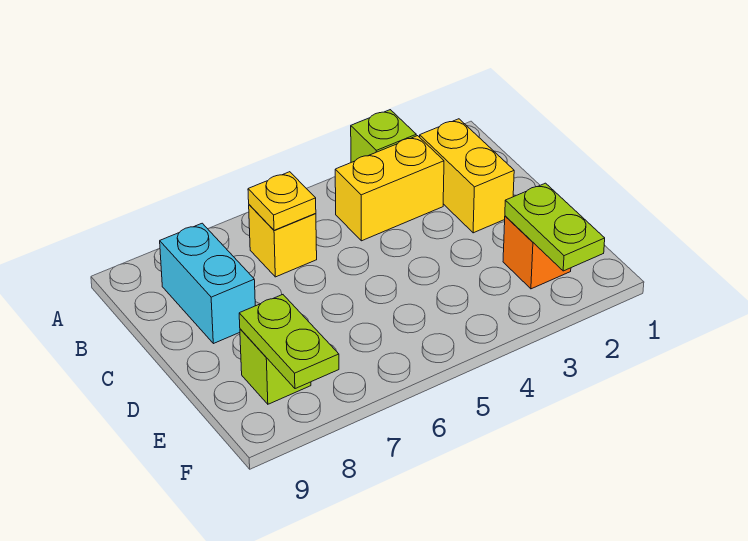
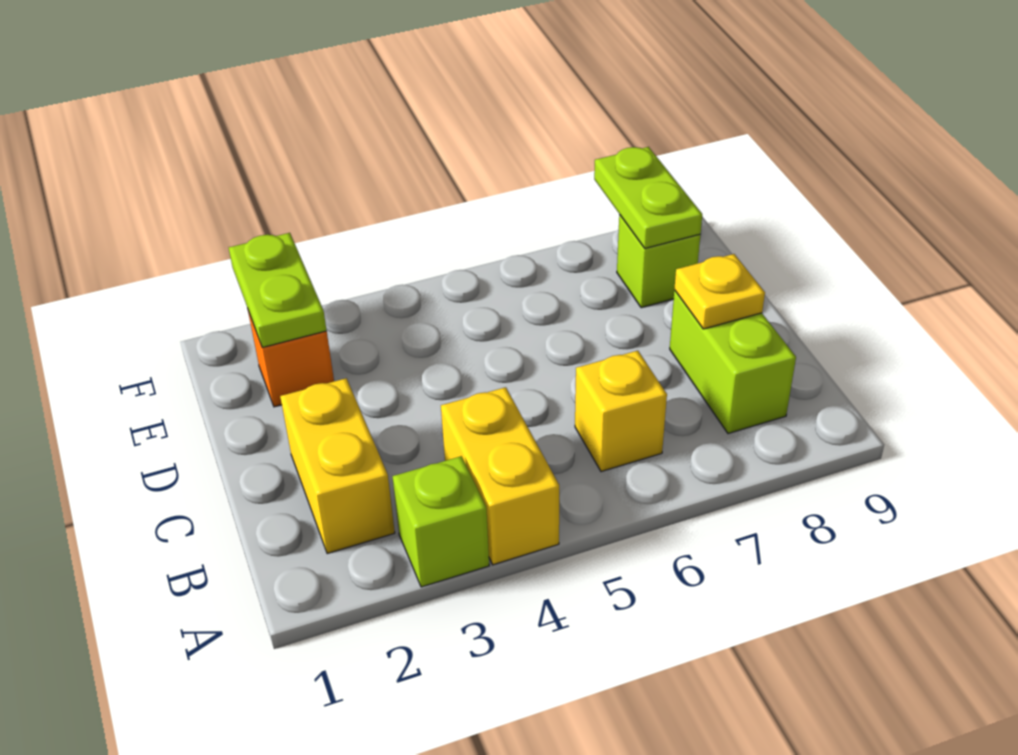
yellow brick B3:B4 level 1 -> yellow brick A4:B4 level 1
yellow plate B6 level 2 -> yellow plate C8 level 2
cyan brick B8:C8 level 1 -> lime brick B8:C8 level 1

